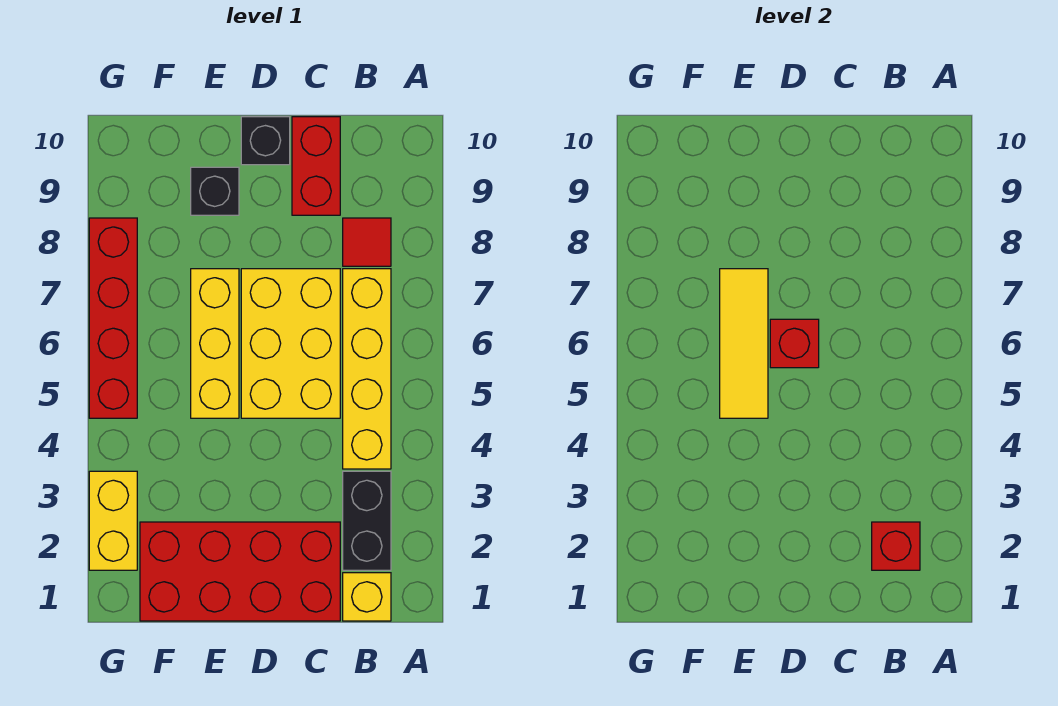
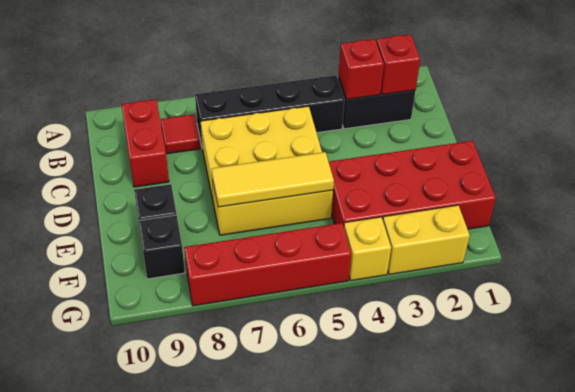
yellow brick B1 level 1 -> yellow brick G4 level 1
yellow brick B4:B7 level 1 -> black brick B4:B7 level 1
red brick C1:F2 level 1 -> red brick E1:F4 level 1
red brick C9:C10 level 1 -> red brick B9:C9 level 1
red brick D6 level 2 -> red brick B3 level 2
black brick D10 level 1 -> black brick F9 level 1

